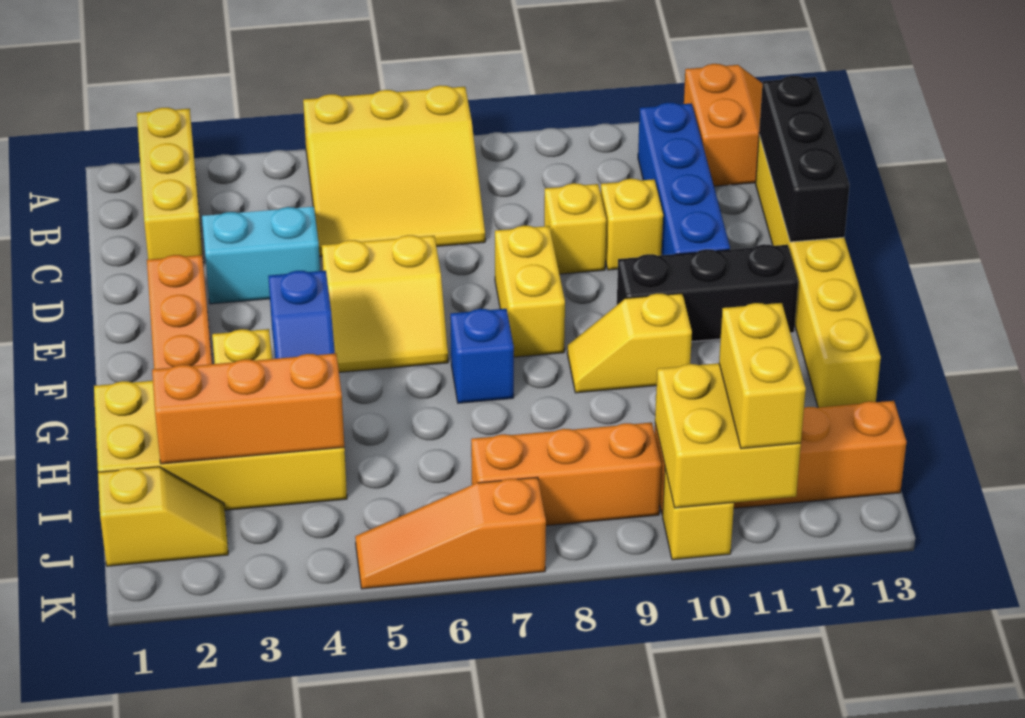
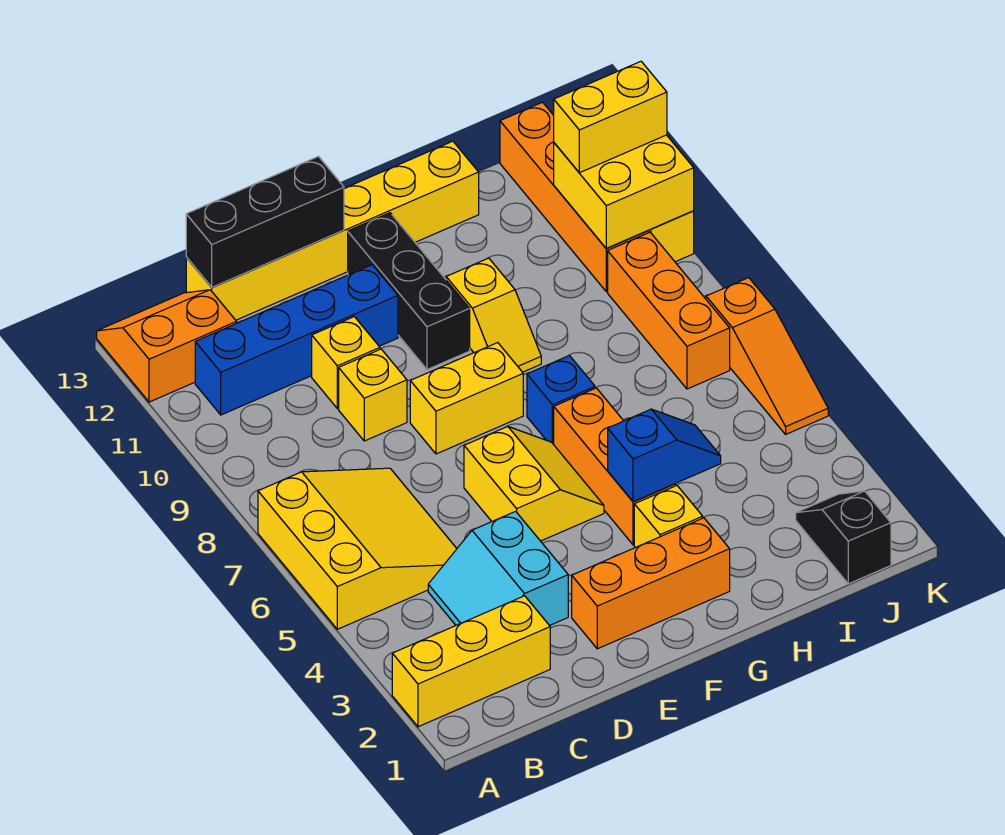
yellow brick H1:I4 level 1 -> none
orange brick I2:I4 level 2 -> orange brick G4:G6 level 1
yellow slope J1:J2 level 1 top 1 -> black slope J1:J2 level 1 top 1

